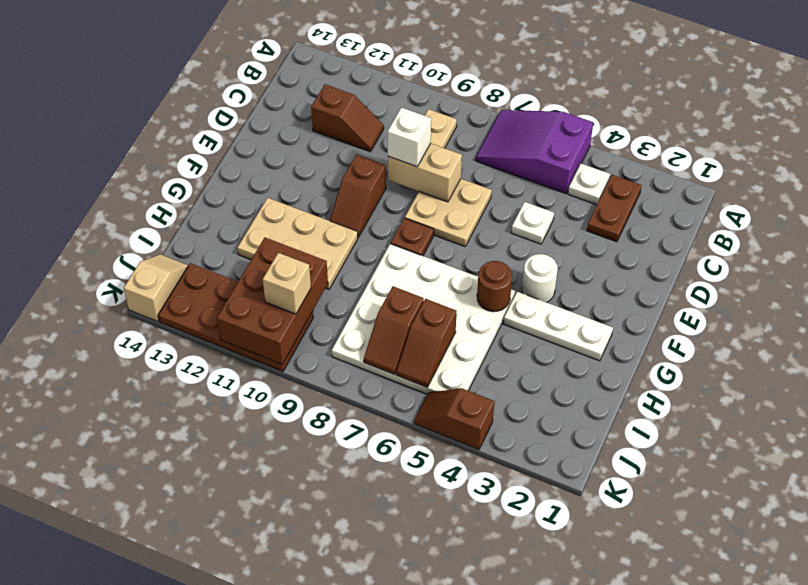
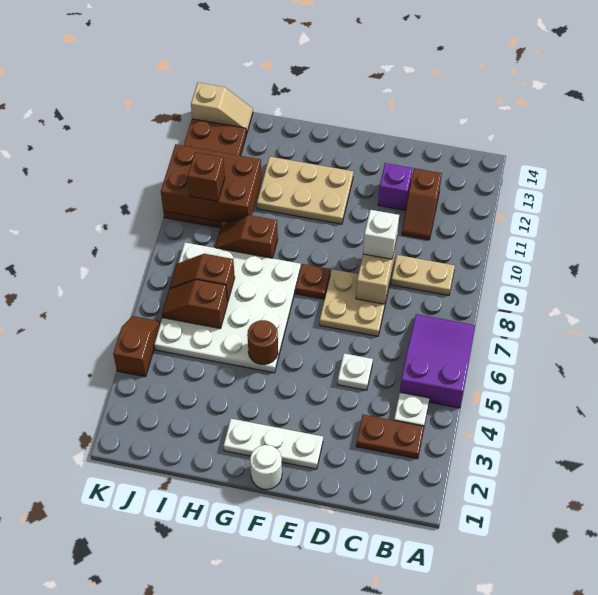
none -> purple brick D12 level 1
brown slope E10:F10 level 1 top E -> brown slope H9:I9 level 1 top H
white round brick F4 level 1 -> white round brick F1 level 1
white plate G2:G4 level 1 -> white plate E2:G2 level 1
tan plate G10:H12 level 1 -> tan plate F11:H12 level 1
tan brick J10 level 3 -> brown brick J10 level 3

